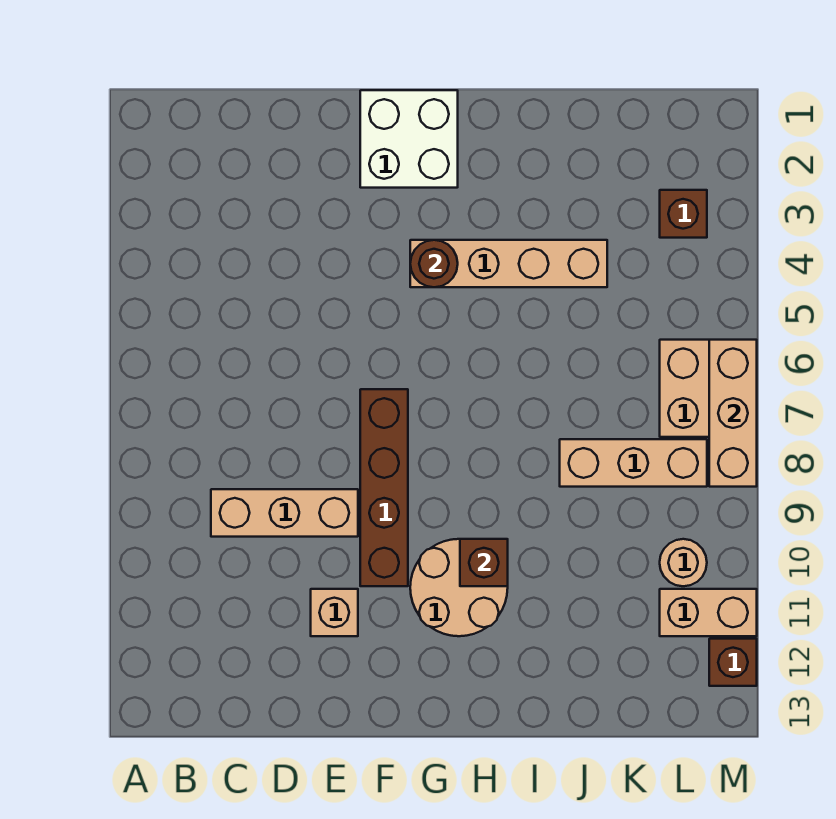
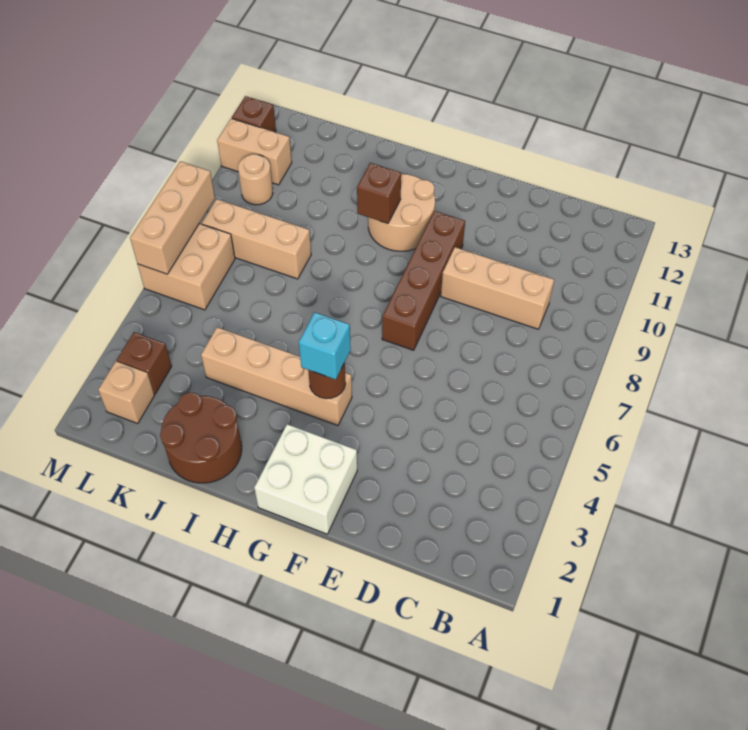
tan brick E11 level 1 -> tan brick L2 level 1
none -> cyan brick G4 level 3
none -> brown round brick I1:J2 level 1

